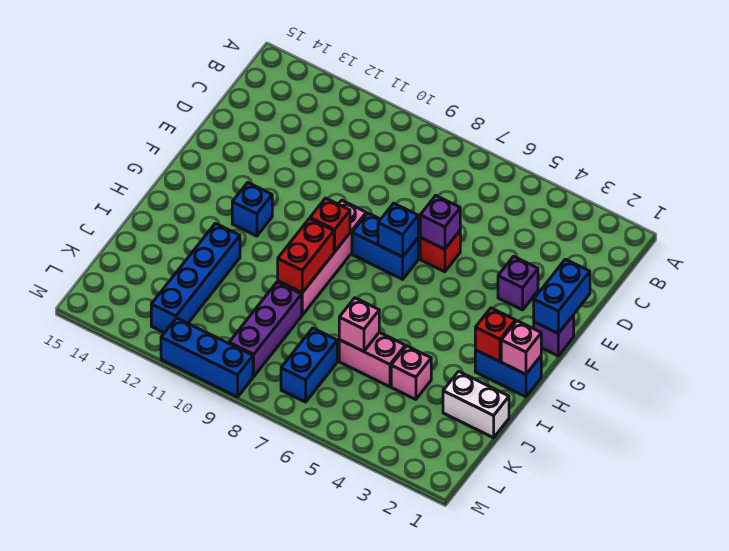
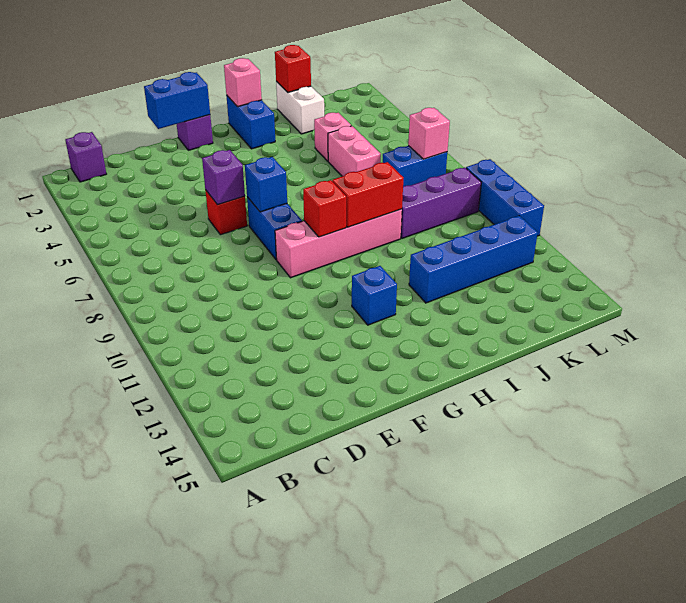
purple brick E3 level 1 -> purple brick B1 level 1
red brick H2 level 2 -> red brick J1 level 2
pink brick J6 level 2 -> pink brick L7 level 2

